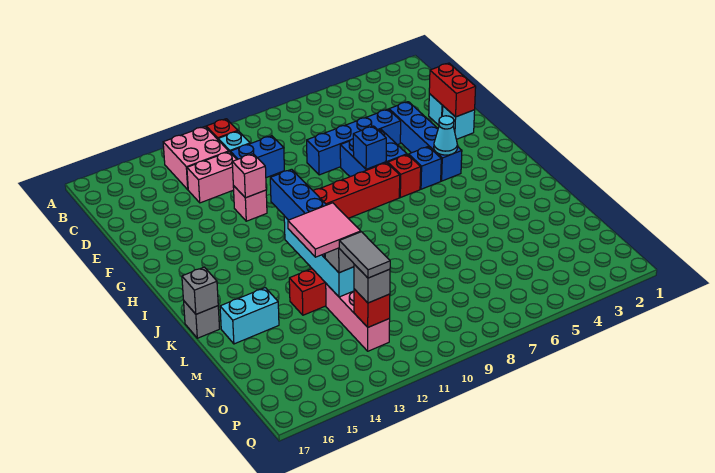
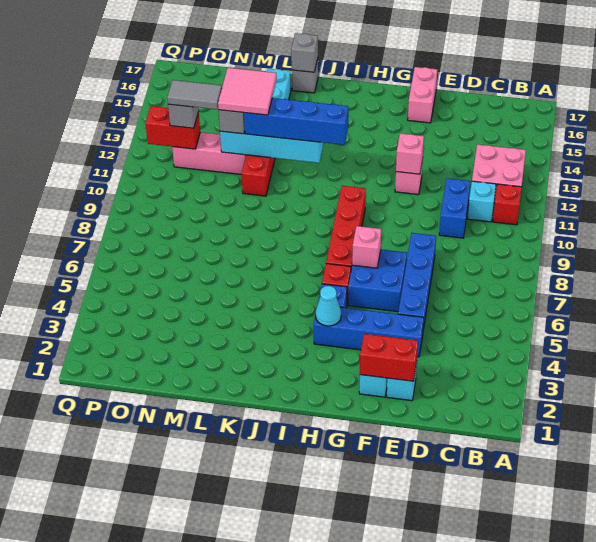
pink brick D12:D13 level 1 -> pink brick F16:F17 level 1
blue brick G7 level 2 -> pink brick G7 level 2
red brick O12 level 2 -> red brick O12:P12 level 2

